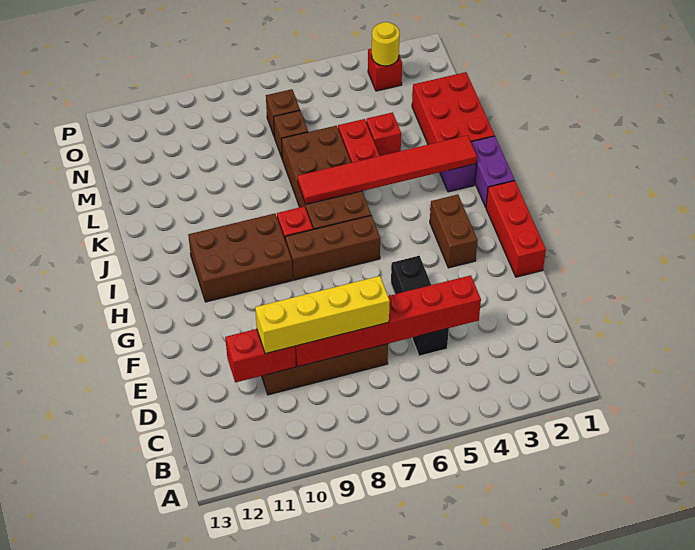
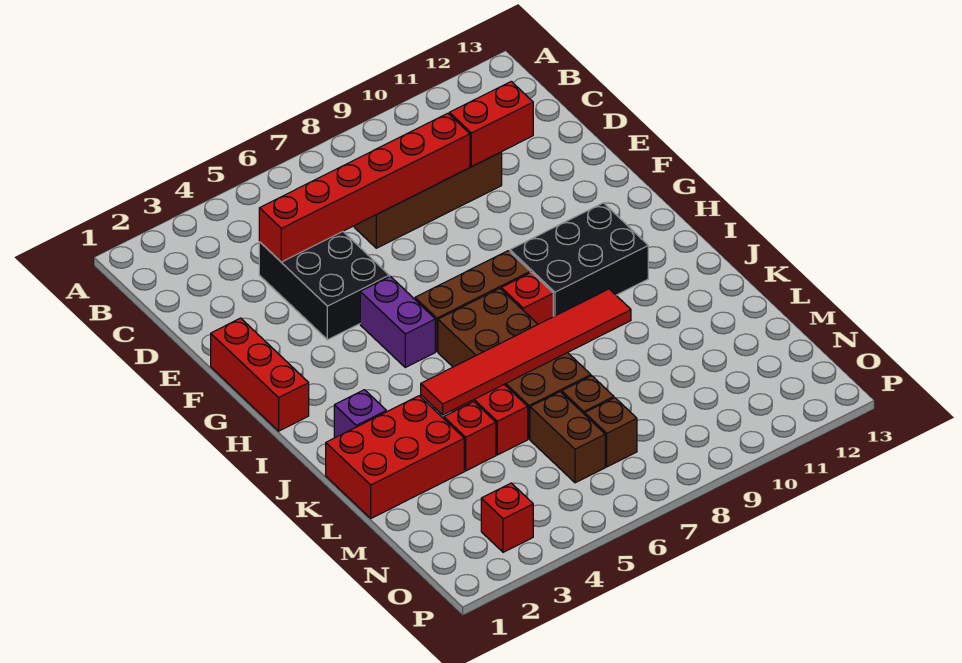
black brick D5:F5 level 1 -> black brick D4:F5 level 1
yellow brick D7:D10 level 3 -> none
brown brick G3:H3 level 1 -> brown brick M6:N6 level 1
brown brick H9:I11 level 1 -> black brick H9:I11 level 1
purple brick I1:J1 level 1 -> purple brick G5:H5 level 1
red tile J2:J7 level 2 -> red tile K4:K9 level 2
red brick K1:M2 level 1 -> red brick K1:L3 level 1
yellow round brick O3 level 2 -> none

